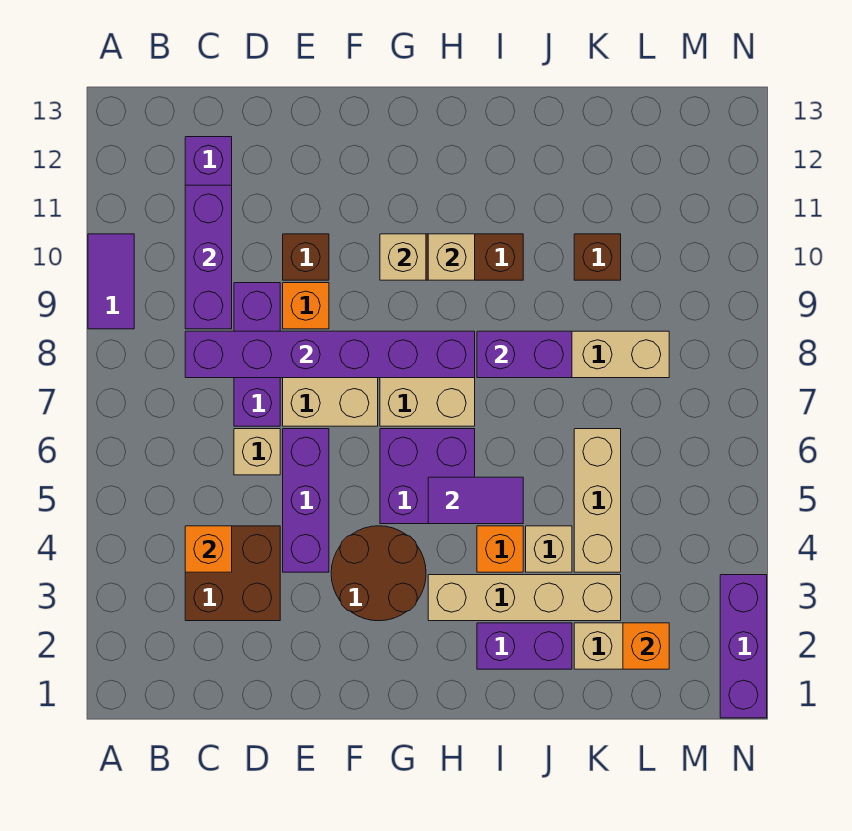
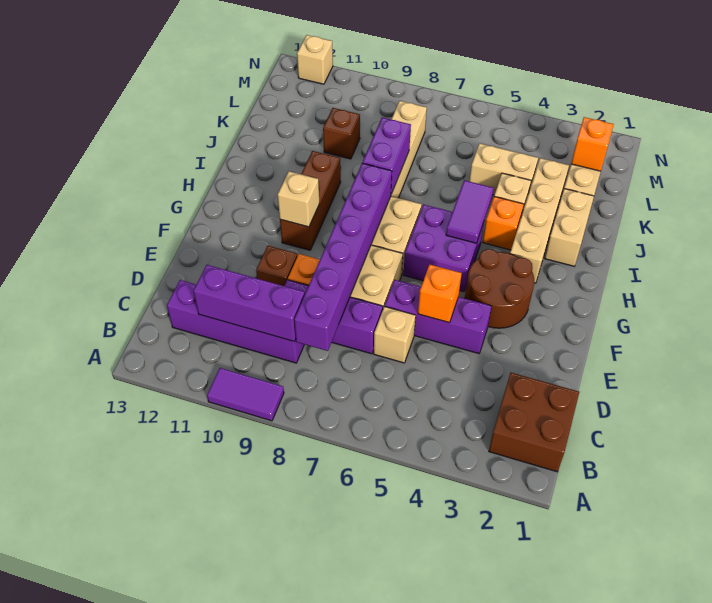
brown brick C3:D4 level 1 -> brown brick B1:C2 level 1
orange brick C4 level 2 -> orange brick E5 level 2
tan brick H10 level 2 -> tan brick N12 level 1
purple brick I2:J2 level 1 -> tan brick I2:J2 level 1
tan brick K4:K6 level 1 -> tan brick K4:K5 level 1
purple brick N1:N3 level 1 -> none

